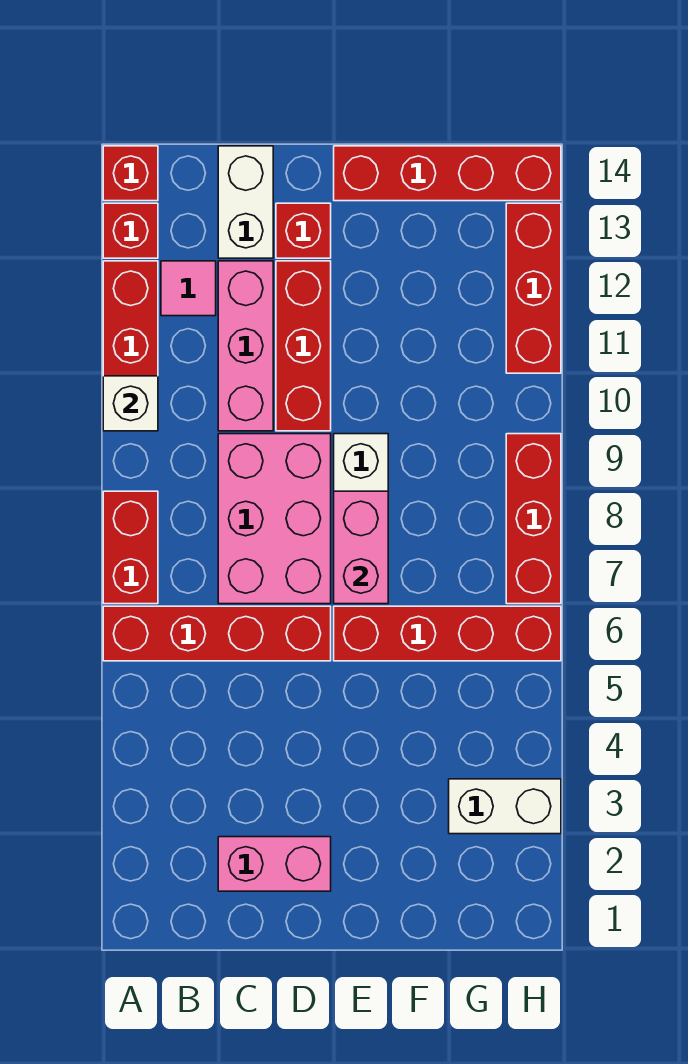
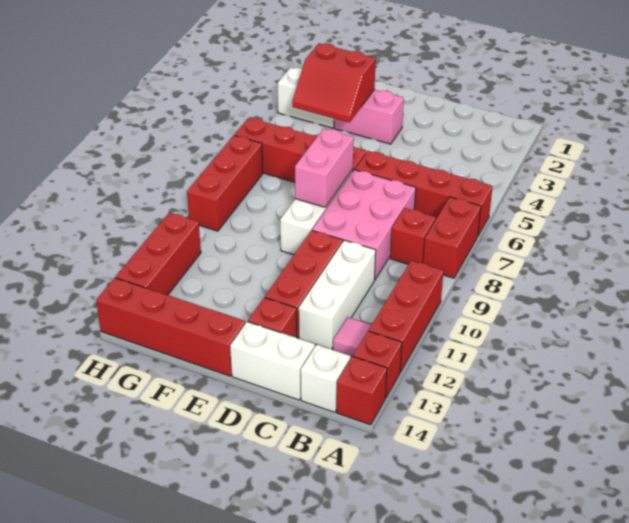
white brick A10 level 2 -> white brick B14 level 1
none -> red brick B8 level 1
pink brick C2:D2 level 1 -> pink brick E3:F3 level 1
pink brick C10:C12 level 1 -> white brick C10:C12 level 1
white brick C13:C14 level 1 -> white brick C14:D14 level 1
none -> red slope F3:G4 level 2 top 3

